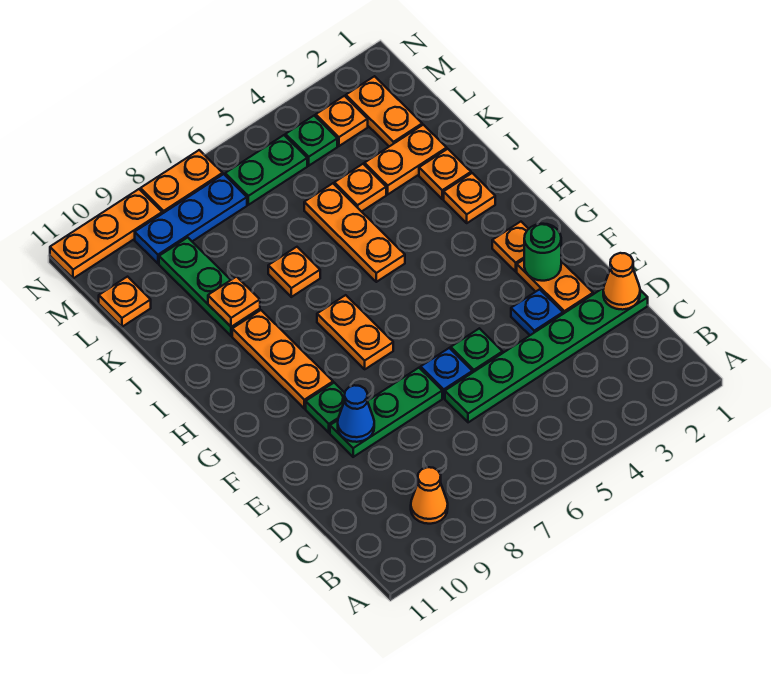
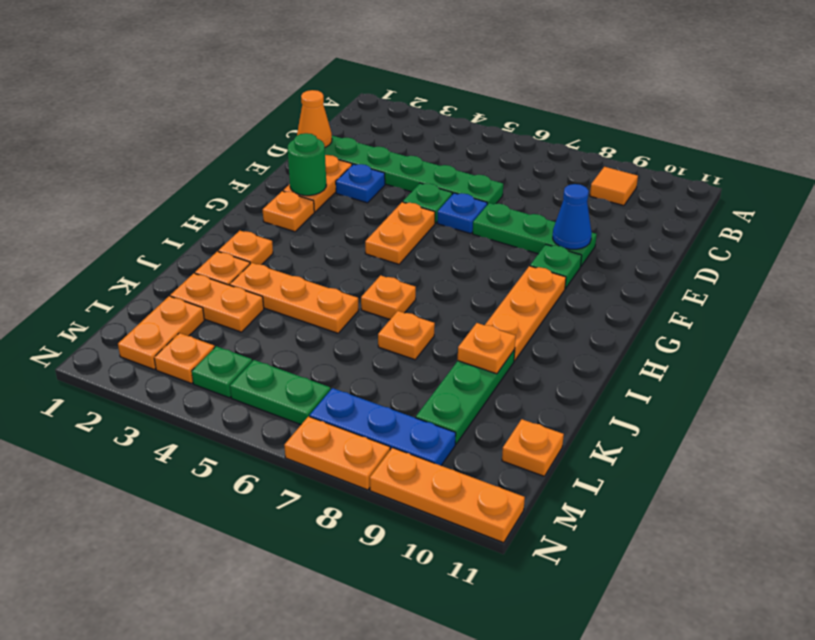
orange cone B9 level 1 -> orange tile B9 level 1
orange plate G7:H7 level 1 -> orange plate F5:G5 level 1
orange plate I5:K5 level 1 -> orange plate J3:J5 level 1
orange plate K4 level 1 -> orange plate I6 level 1

